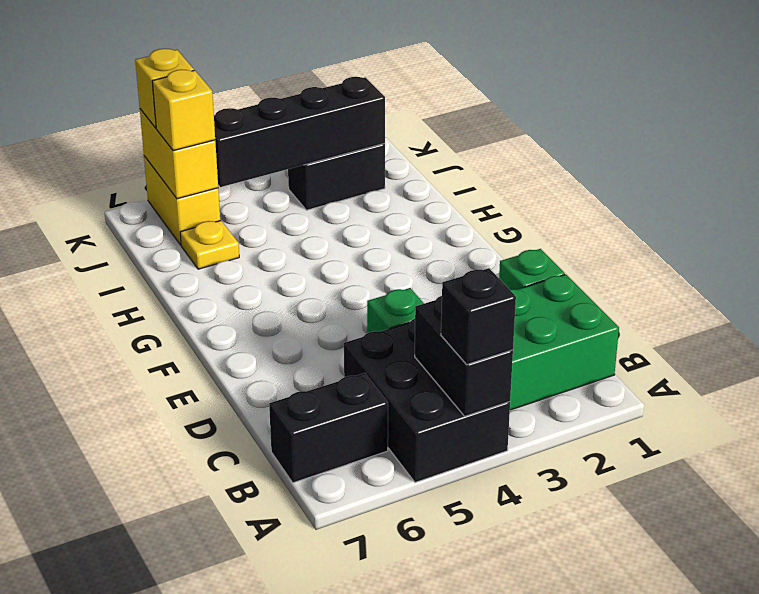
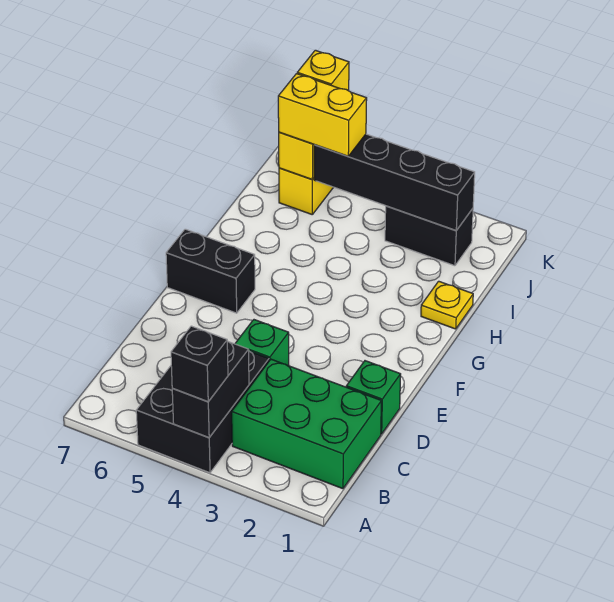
black brick B6:B7 level 1 -> black brick F6:F7 level 1
yellow plate I6 level 1 -> yellow plate H1 level 1
yellow brick J6 level 3 -> yellow brick J5:J6 level 3

